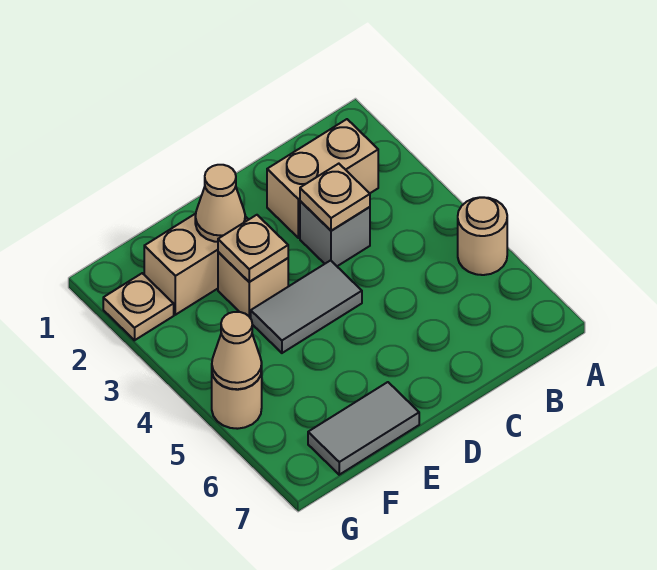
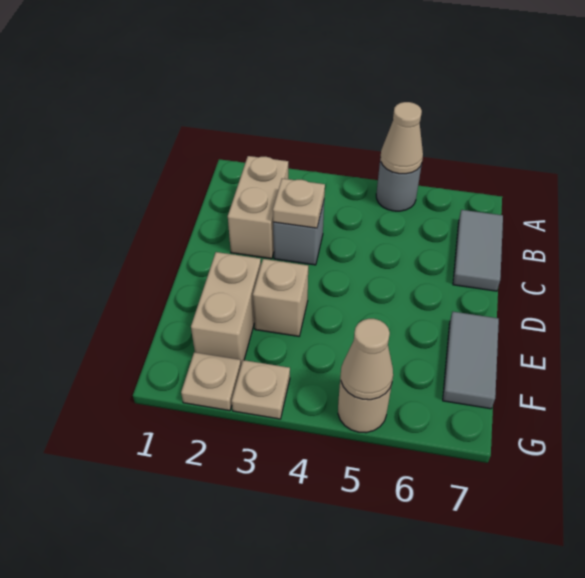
tan round brick A5 level 1 -> grey round brick A5 level 1
grey tile D4:E4 level 1 -> grey tile B7:C7 level 1
tan cone E2 level 2 -> tan cone A5 level 2
tan plate E3 level 2 -> tan plate G3 level 1

